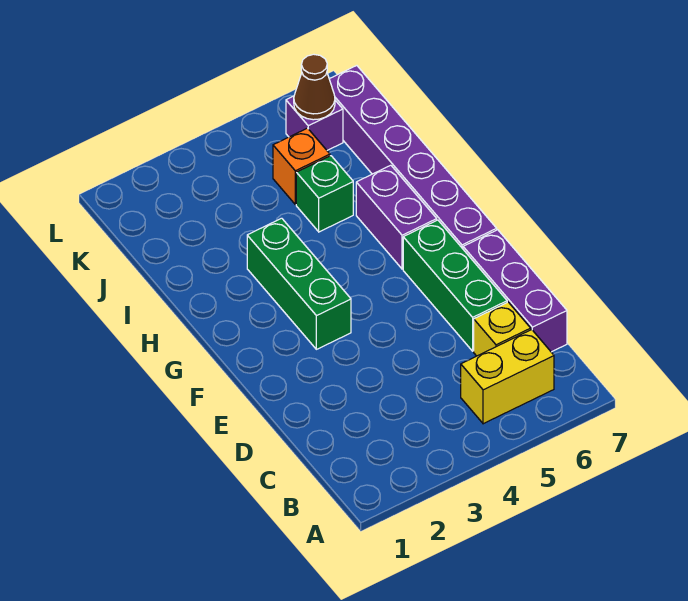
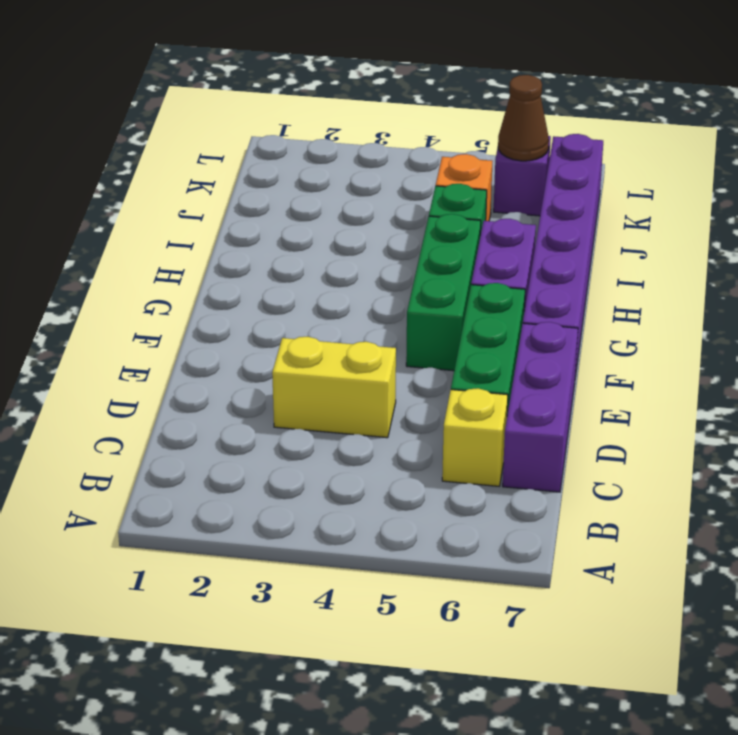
yellow brick B5:B6 level 1 -> yellow brick D3:D4 level 1
green brick F3:H3 level 1 -> green brick F5:H5 level 1

